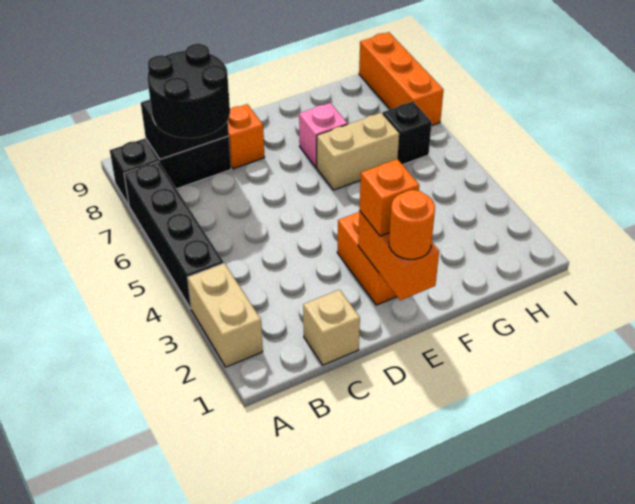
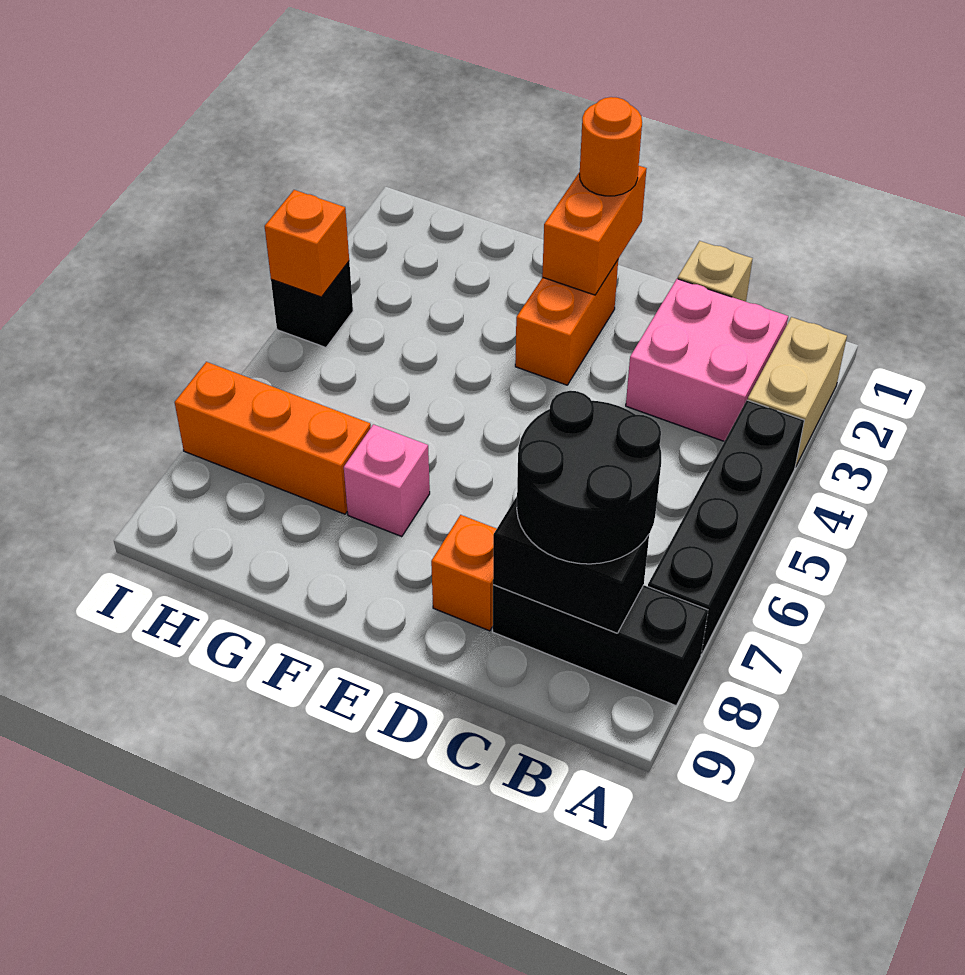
none -> pink brick B2:C3 level 1
orange brick E2 level 3 -> orange brick I4 level 2
tan brick F6:G6 level 1 -> none
black brick H6 level 1 -> black brick I4 level 1
orange brick I7:I9 level 1 -> orange brick G7:I7 level 1

